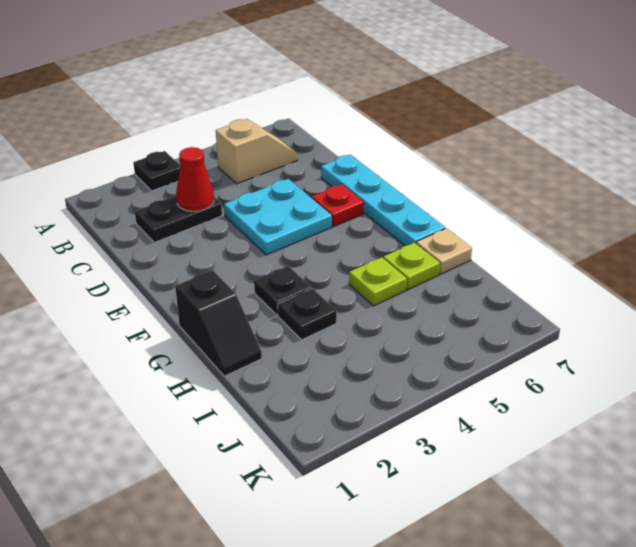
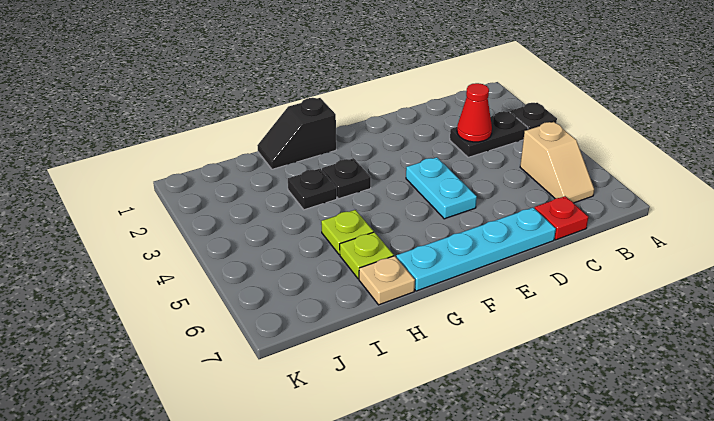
black plate C2:C3 level 1 -> black plate B3:C3 level 1
cyan plate D4:E5 level 1 -> cyan plate E4:E5 level 1
red plate E6 level 1 -> red plate C7 level 1

